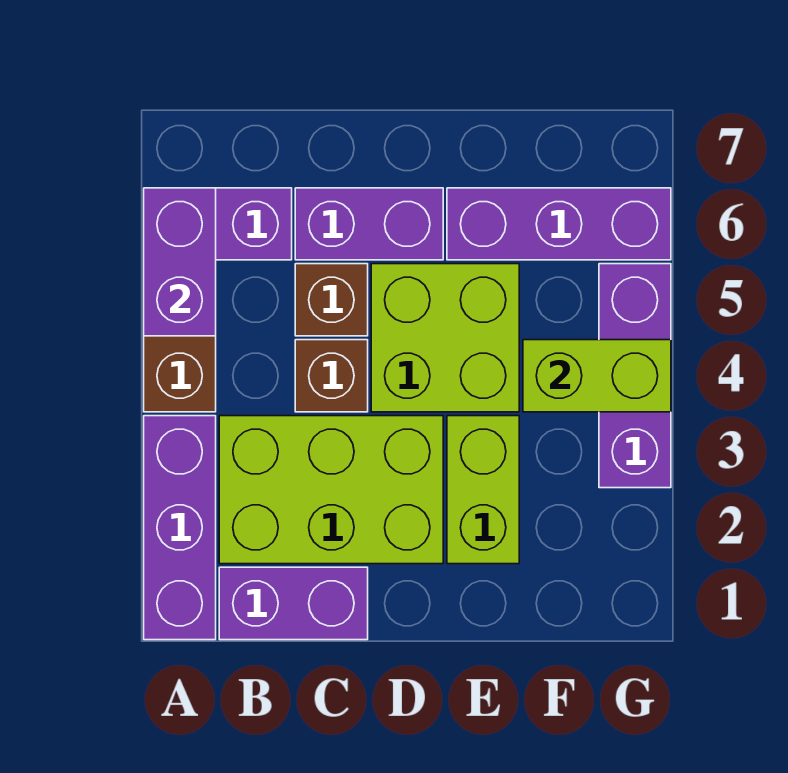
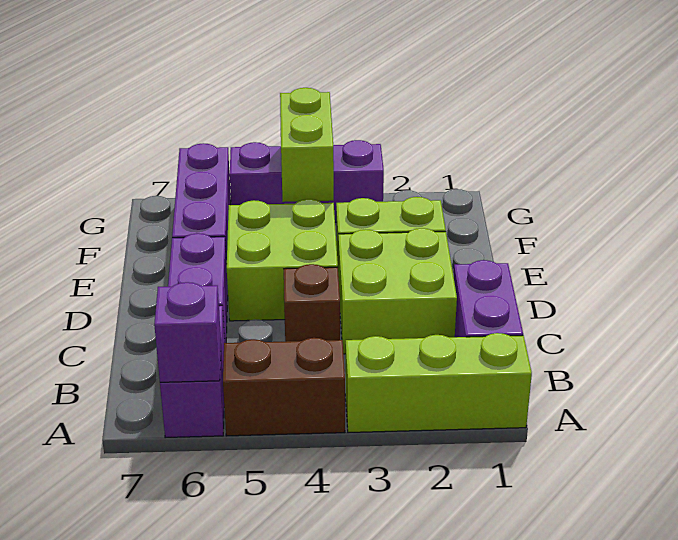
purple brick A1:A3 level 1 -> lime brick A1:A3 level 1
purple brick A5:A6 level 2 -> purple brick A6 level 2
lime brick B2:D3 level 1 -> lime brick C2:D3 level 1
brown brick C5 level 1 -> none

